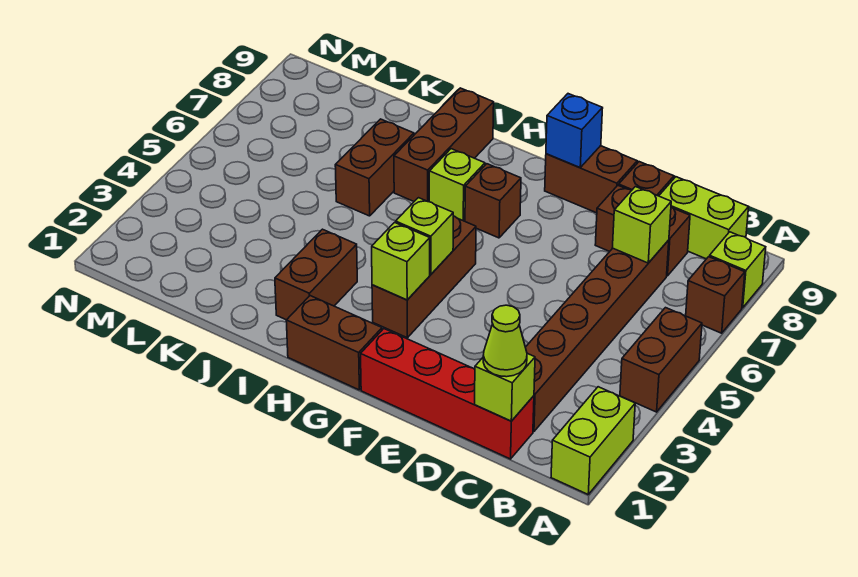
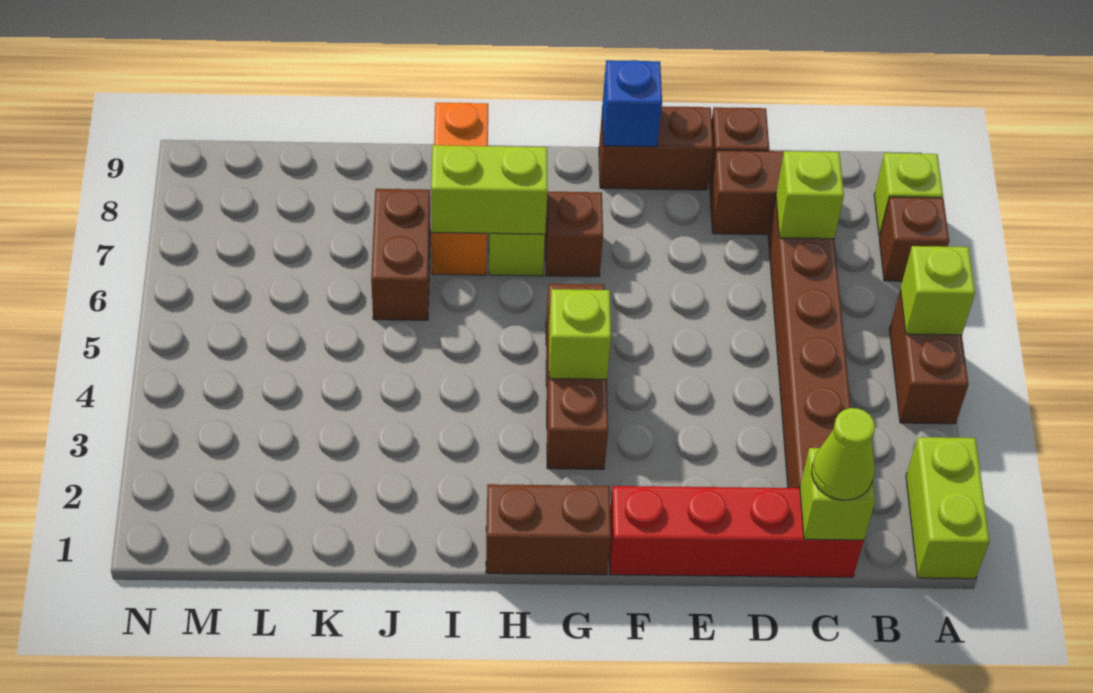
lime brick B9:C9 level 1 -> lime brick H7:I7 level 2
lime brick G3 level 2 -> lime brick A5 level 2
brown brick I2:I3 level 1 -> none
brown brick I7:I9 level 1 -> orange brick I7:I9 level 1

